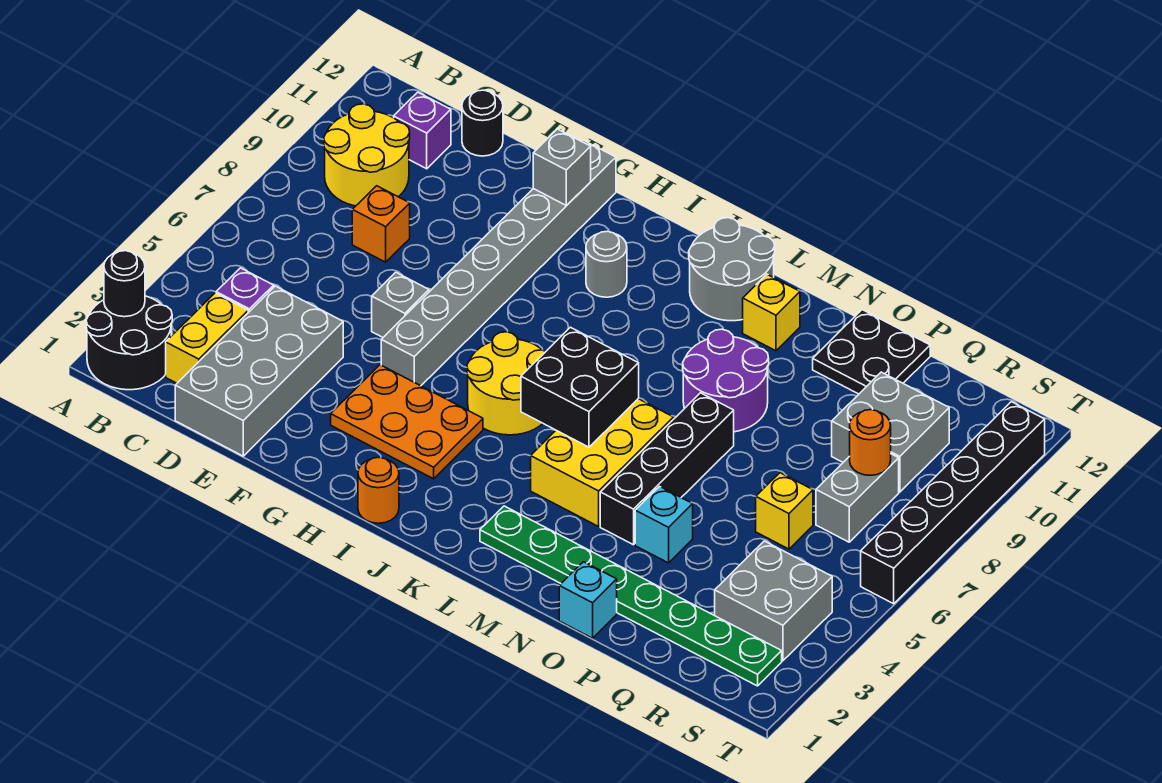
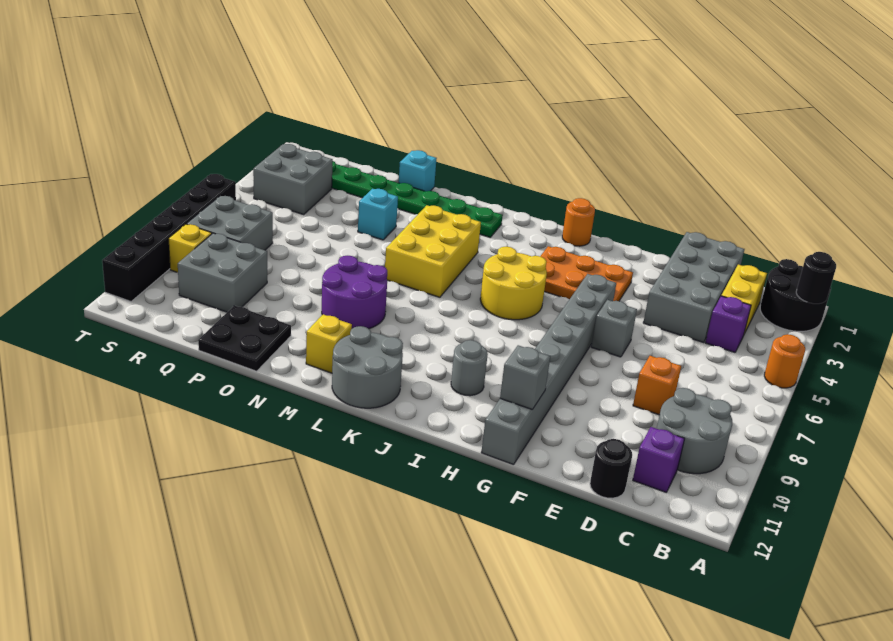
yellow round brick B9:C10 level 1 -> grey round brick B9:C10 level 1
black brick K5:L6 level 2 -> none
black brick N4:N7 level 1 -> none
yellow brick Q6 level 1 -> yellow brick S9 level 1
grey brick R7:R8 level 1 -> grey brick R7:S8 level 1
orange round brick R8 level 2 -> orange round brick A5 level 1

